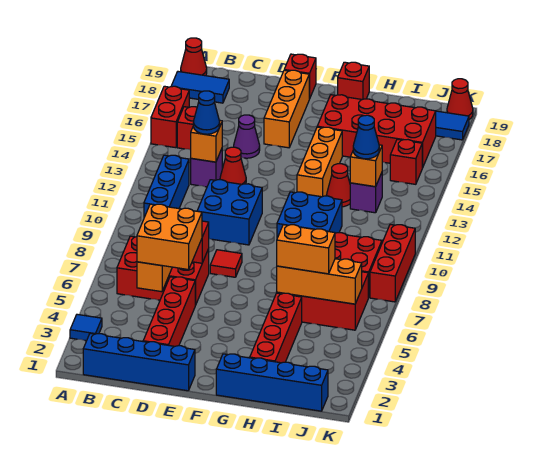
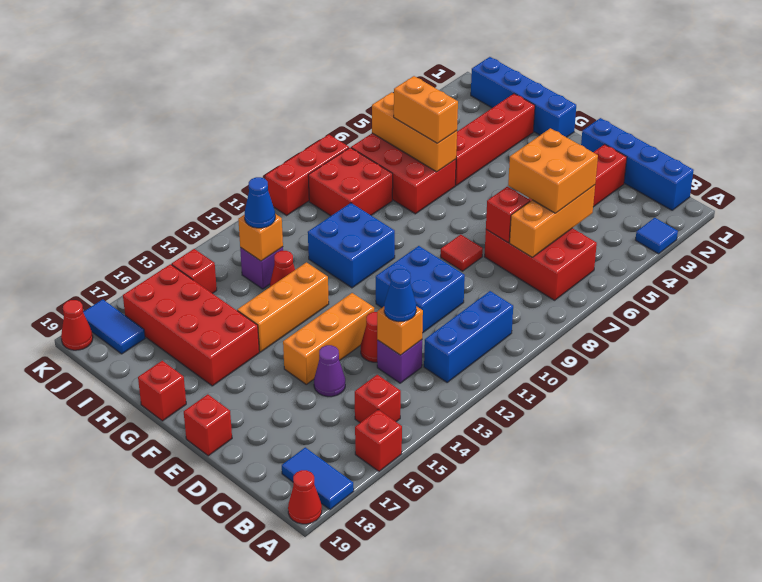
red brick A15:A16 level 1 -> red brick A16 level 1
orange brick E16:E18 level 1 -> orange brick E13:E15 level 1

